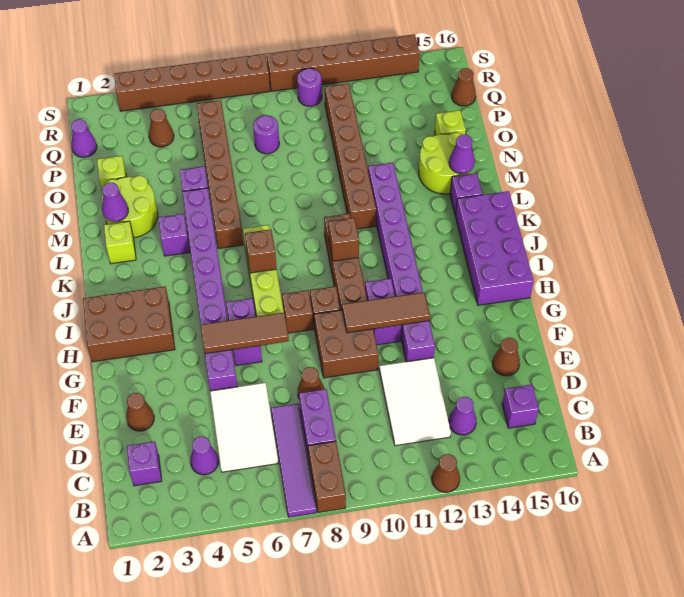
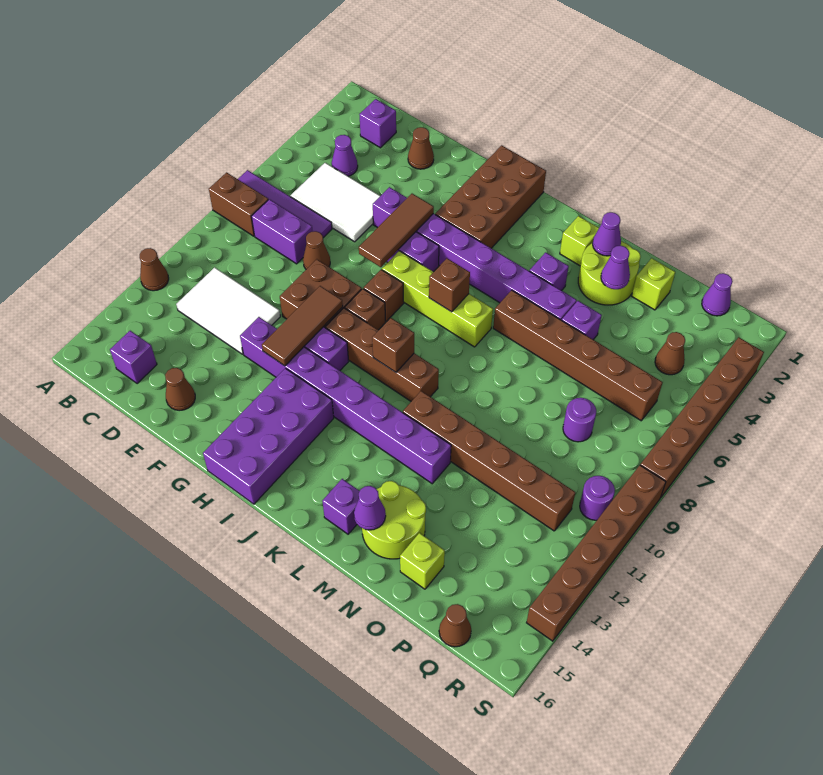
purple cone C13 level 1 -> purple cone N3 level 2
brown brick H1:I3 level 1 -> brown brick H1:I4 level 1
purple brick H15:K16 level 1 -> purple brick H13:I16 level 1

